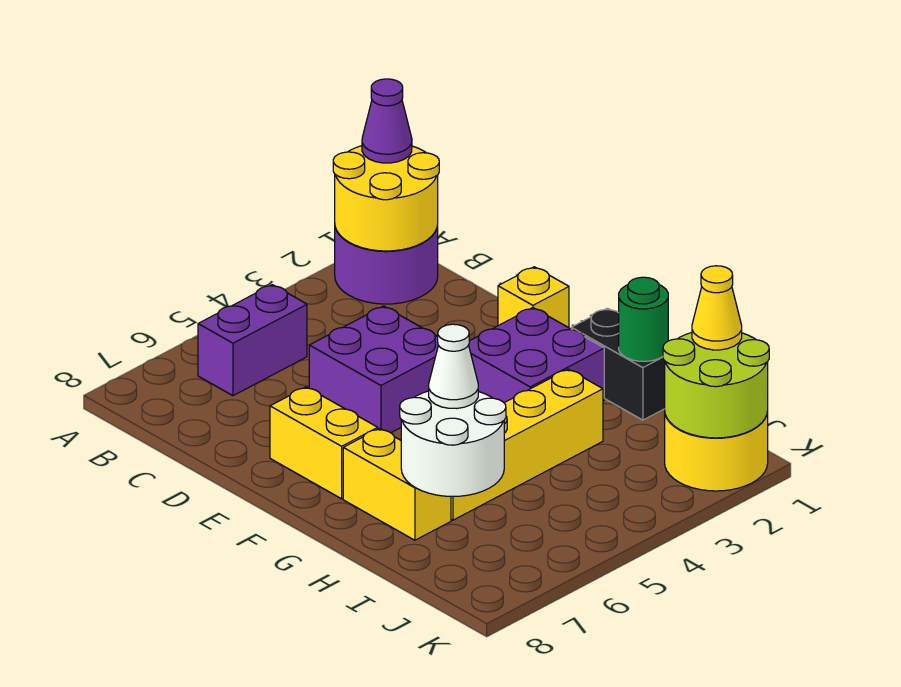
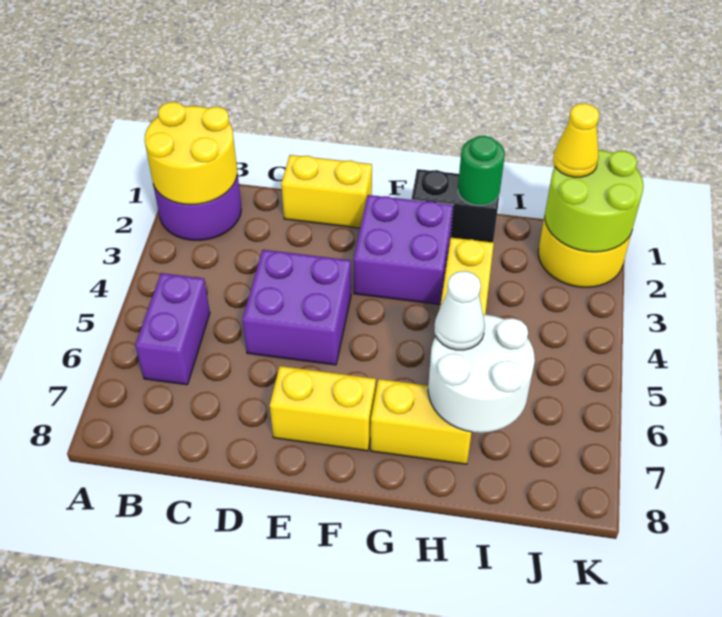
purple cone A1 level 3 -> none
yellow brick E1 level 1 -> yellow brick D1:E1 level 1

